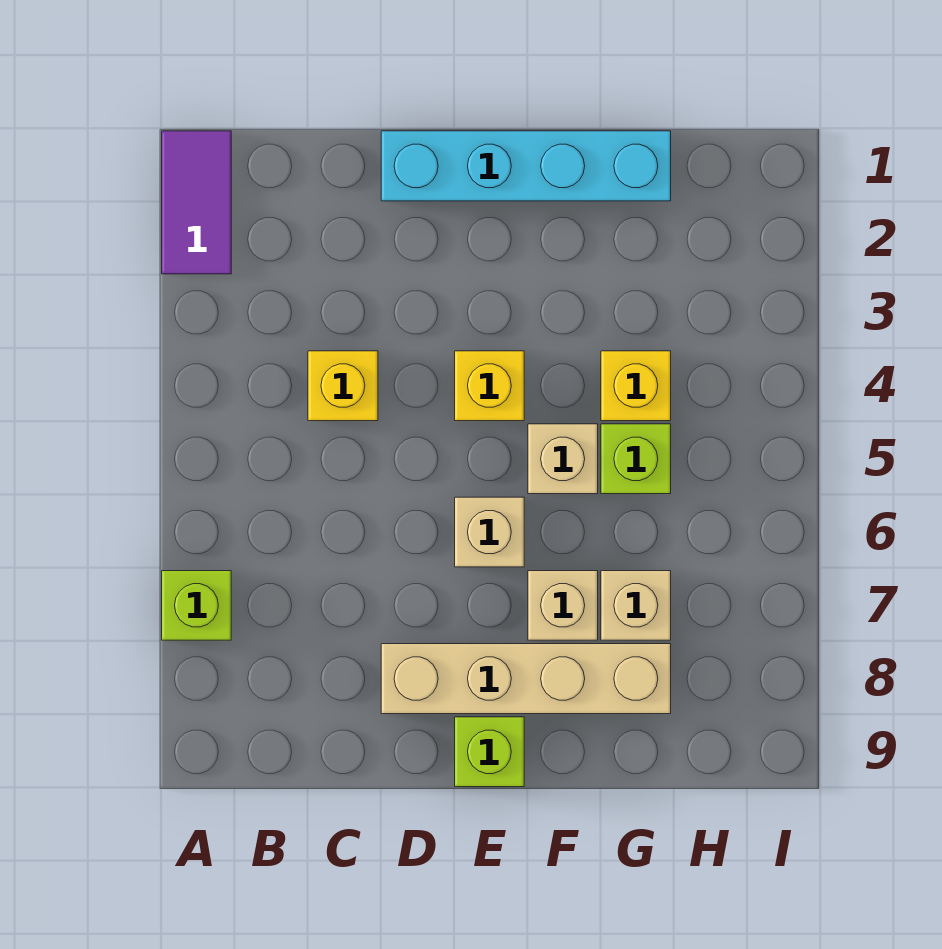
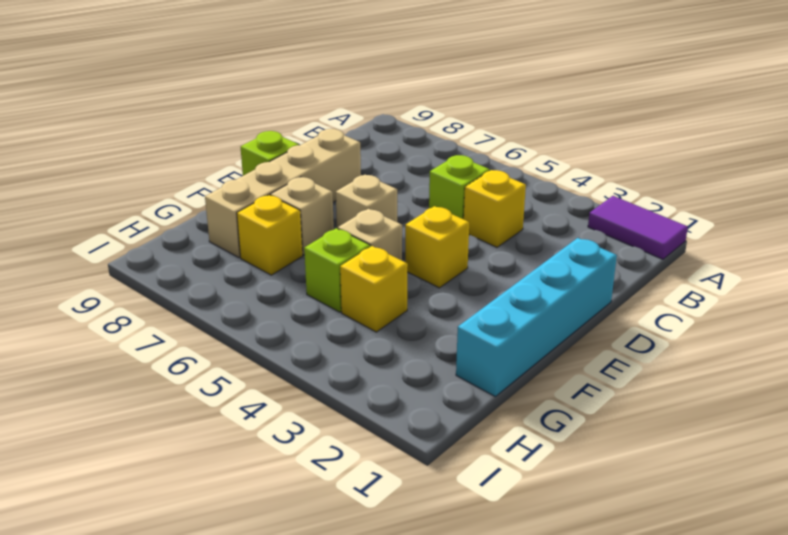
lime brick A7 level 1 -> lime brick C5 level 1
tan brick G7 level 1 -> yellow brick G7 level 1

